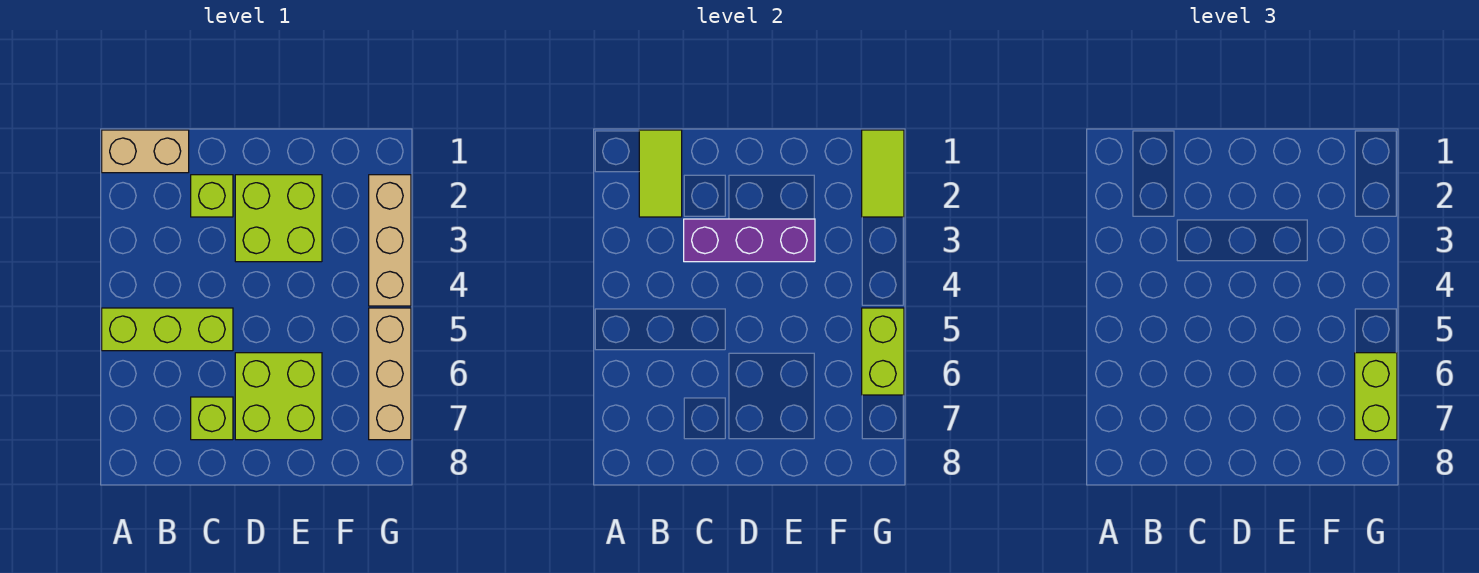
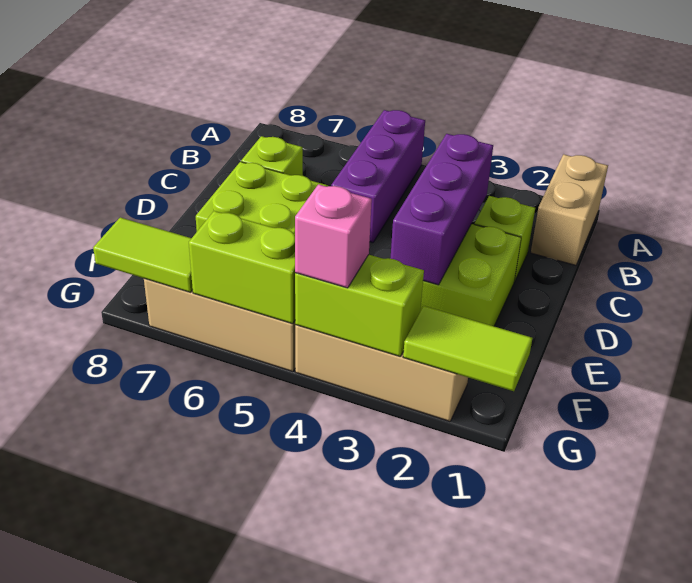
lime brick A5:C5 level 1 -> purple brick A5:C5 level 1
lime tile B1:B2 level 2 -> lime tile G7:G8 level 2
none -> pink brick G4 level 3
lime brick G6:G7 level 3 -> lime brick G3:G4 level 2

